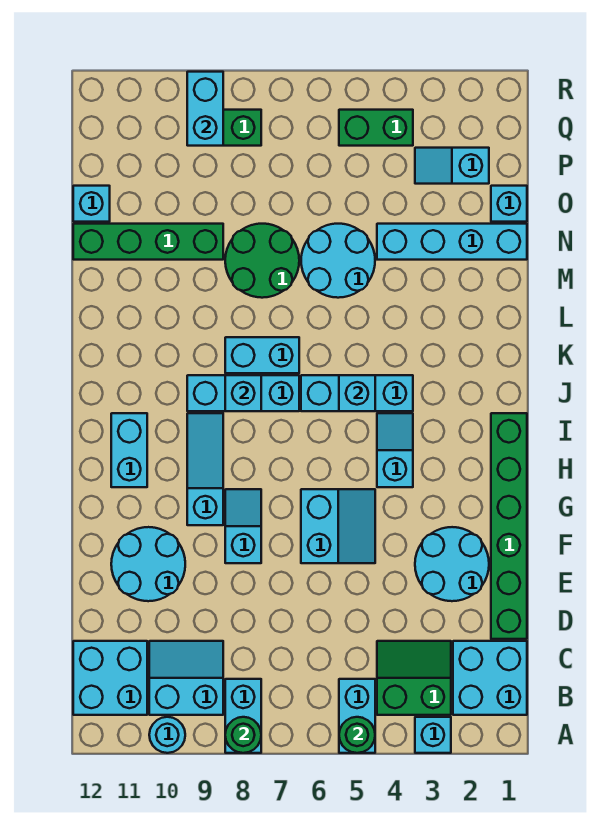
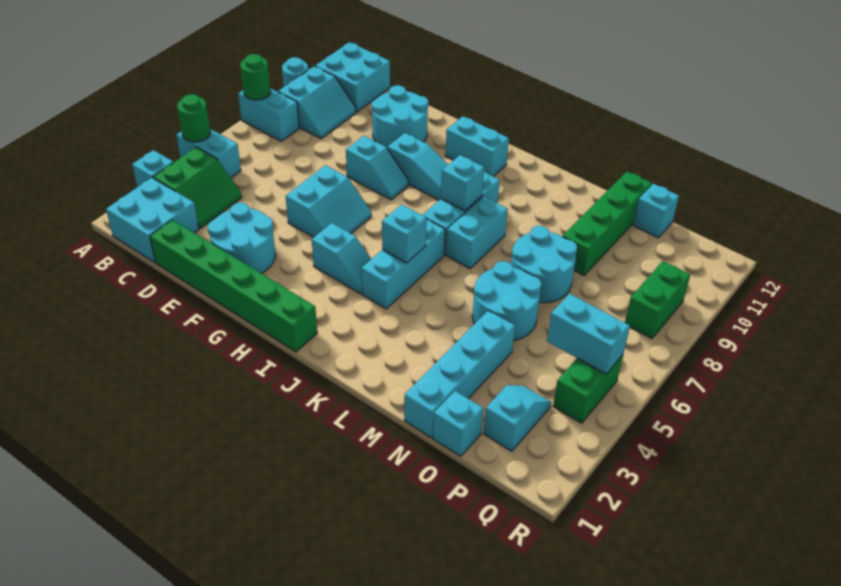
cyan slope F5:G6 level 1 top 6 -> cyan slope F5:G6 level 1 top F
green round brick M7:N8 level 1 -> cyan round brick M7:N8 level 1
cyan brick Q9:R9 level 2 -> cyan brick P5:Q5 level 2

